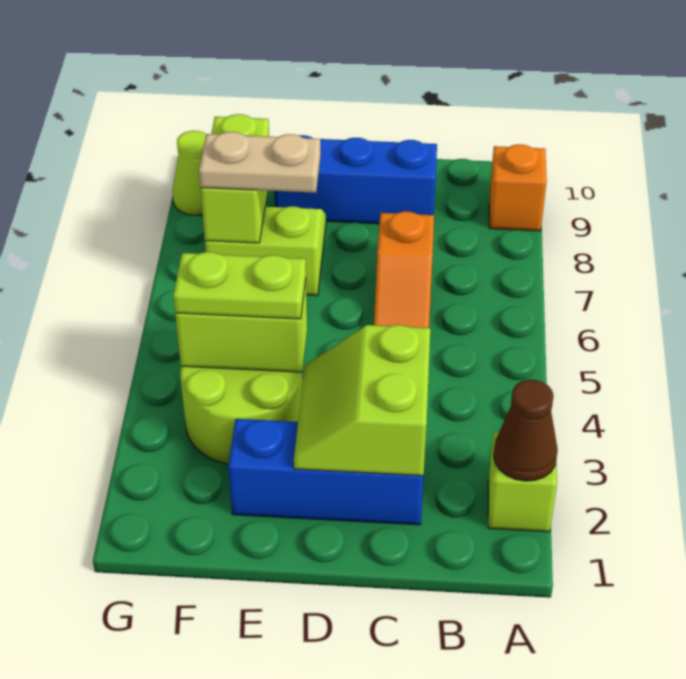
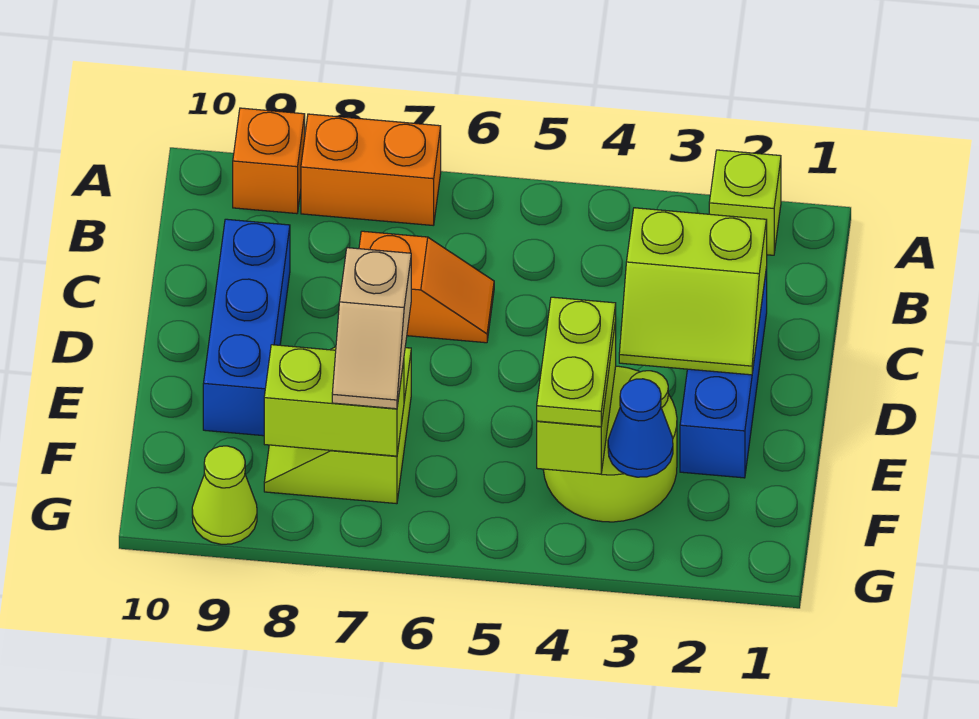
brown cone A2 level 2 -> none
none -> orange brick A7:A8 level 1
tan plate E7:F7 level 3 -> tan slope E7:F7 level 3 top E
none -> blue cone F3 level 2

